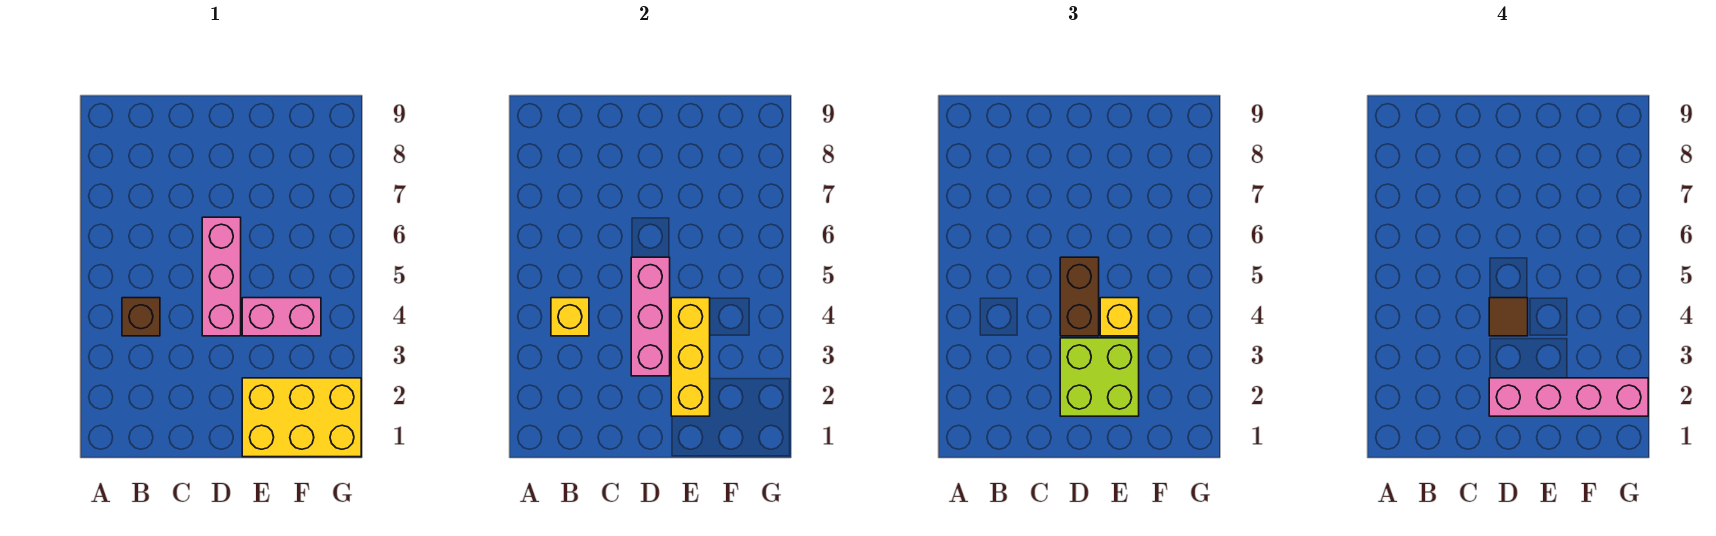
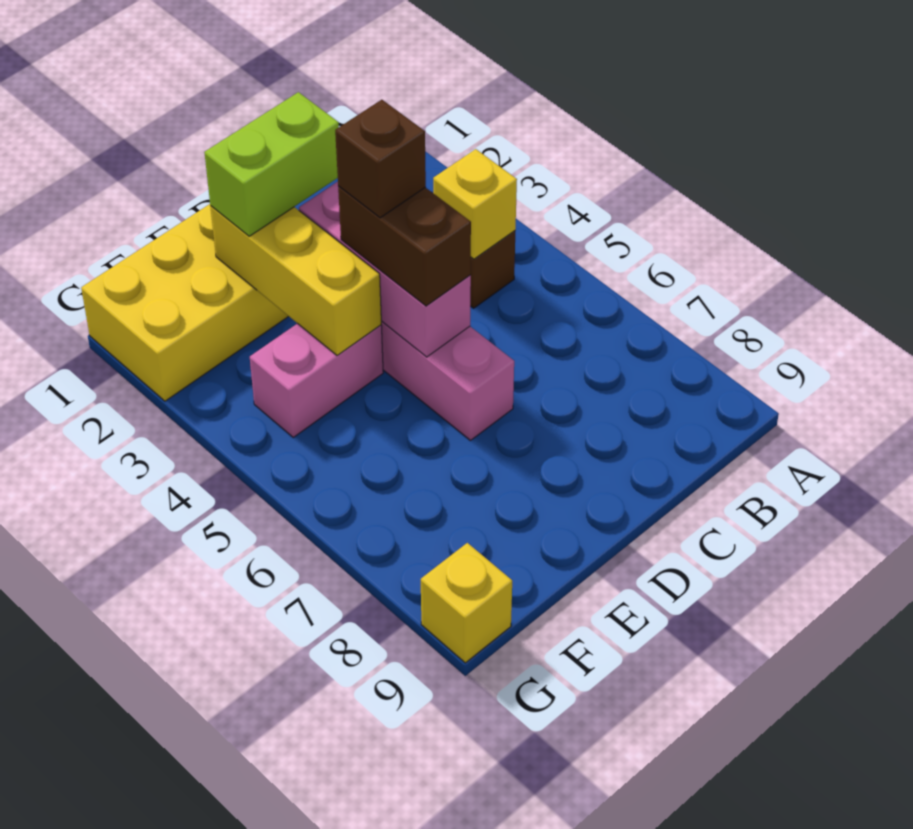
lime brick D2:E3 level 3 -> lime brick D2:E2 level 3
pink brick D2:G2 level 4 -> none
brown tile D4 level 4 -> brown brick D4 level 4
yellow brick E4 level 3 -> yellow brick G9 level 1

